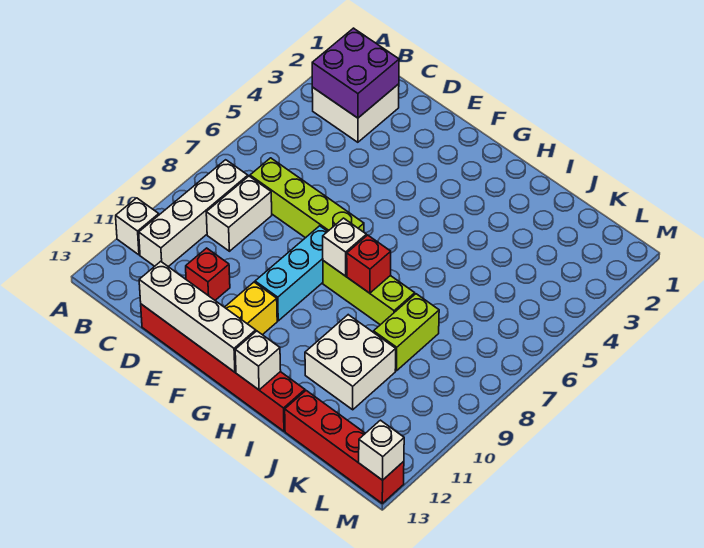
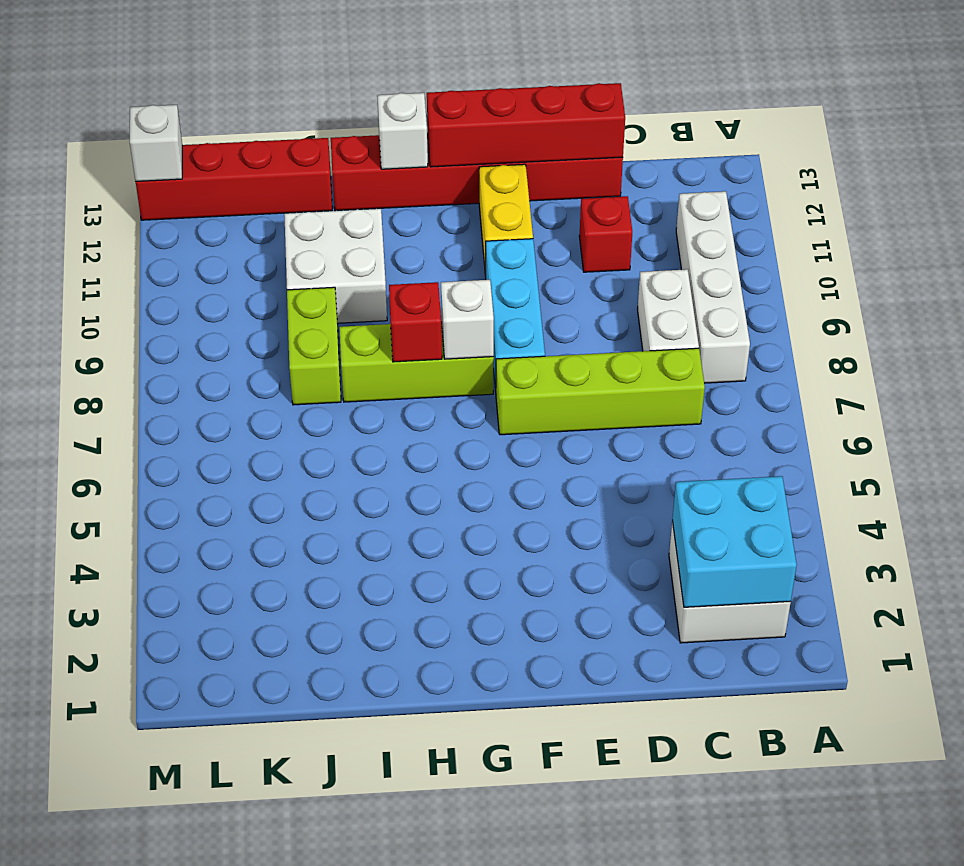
white brick A11 level 1 -> none
purple brick B2:C3 level 2 -> cyan brick B2:C3 level 2
white brick D13:G13 level 2 -> red brick D13:G13 level 2

